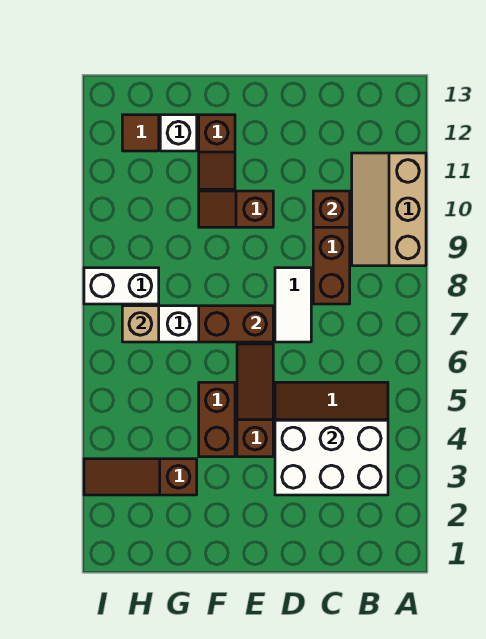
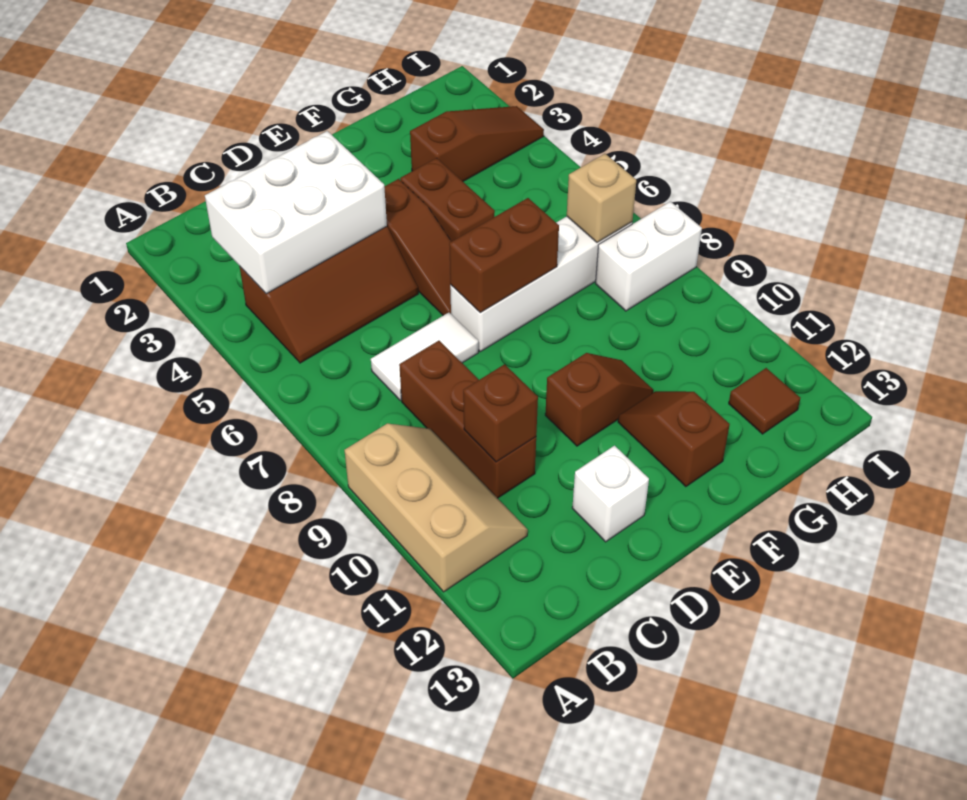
white tile D7:D8 level 1 -> white tile C7:D7 level 1
white brick G12 level 1 -> white brick D12 level 1

